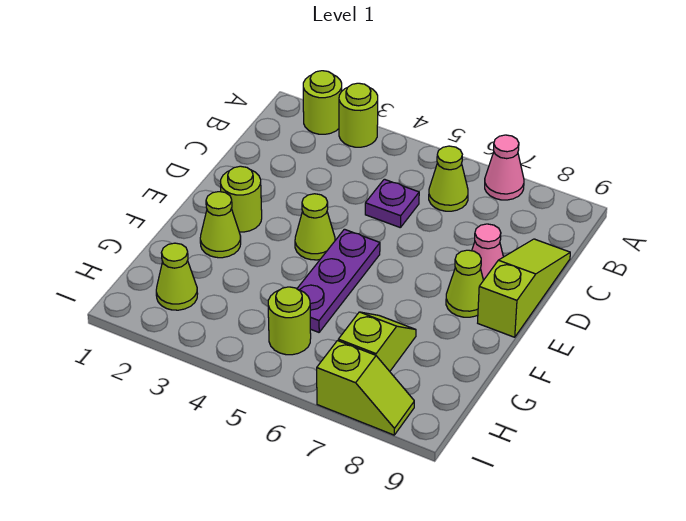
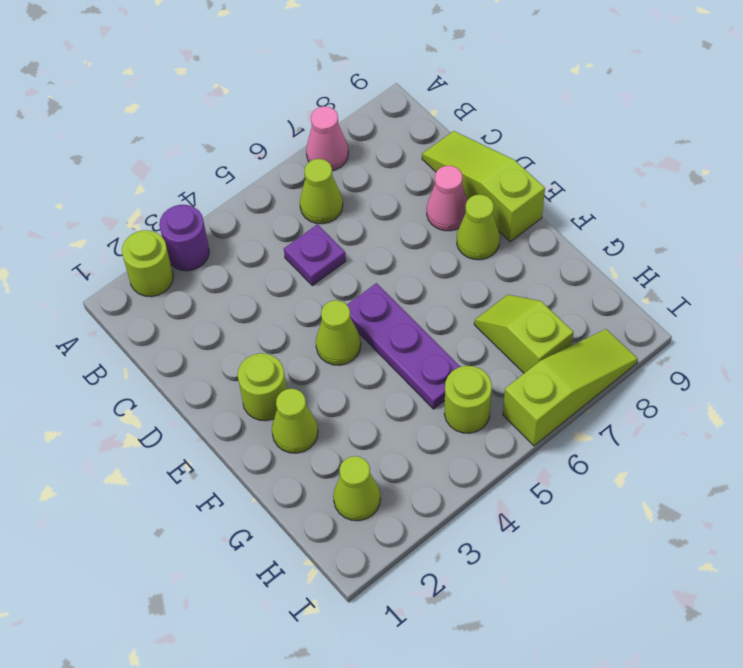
lime round brick A3 level 1 -> purple round brick A3 level 1
lime slope I7:I8 level 1 top 7 -> lime slope I6:I8 level 1 top 6

